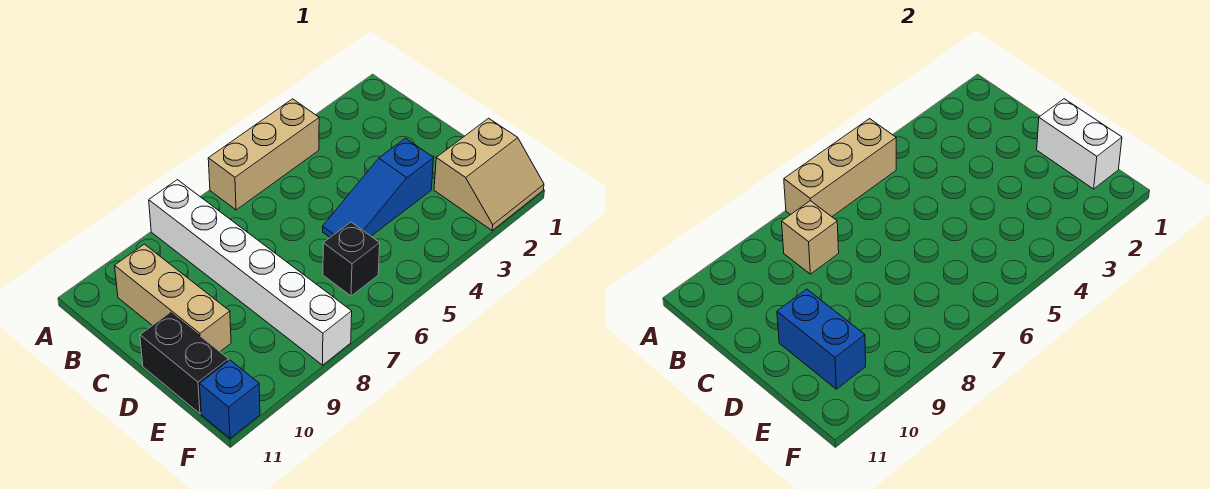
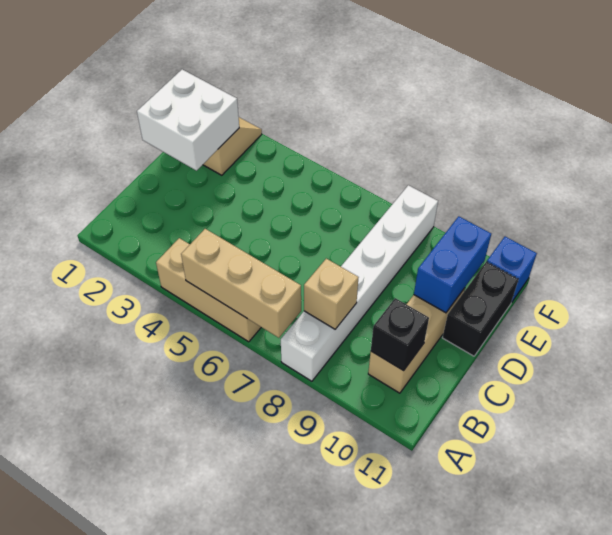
white brick D1:E1 level 2 -> white brick D1:E2 level 2
blue slope D3:D5 level 1 top 3 -> none
black brick E6 level 1 -> black brick B10 level 2

